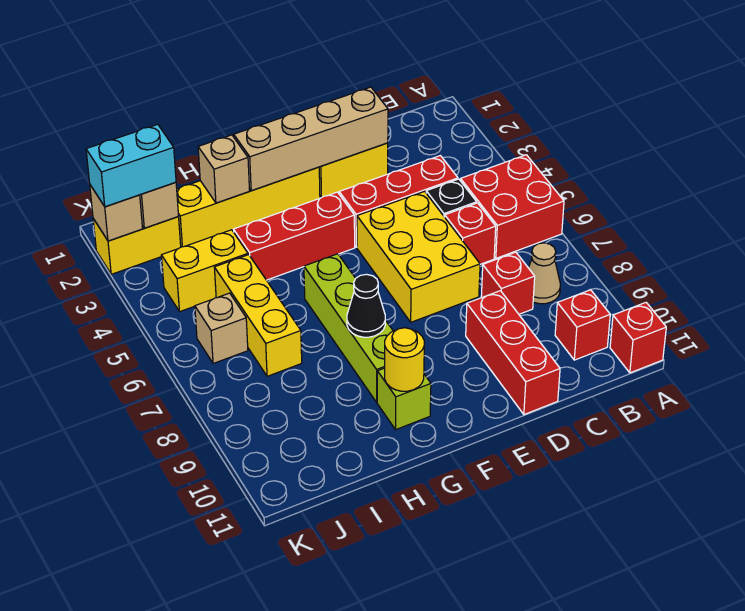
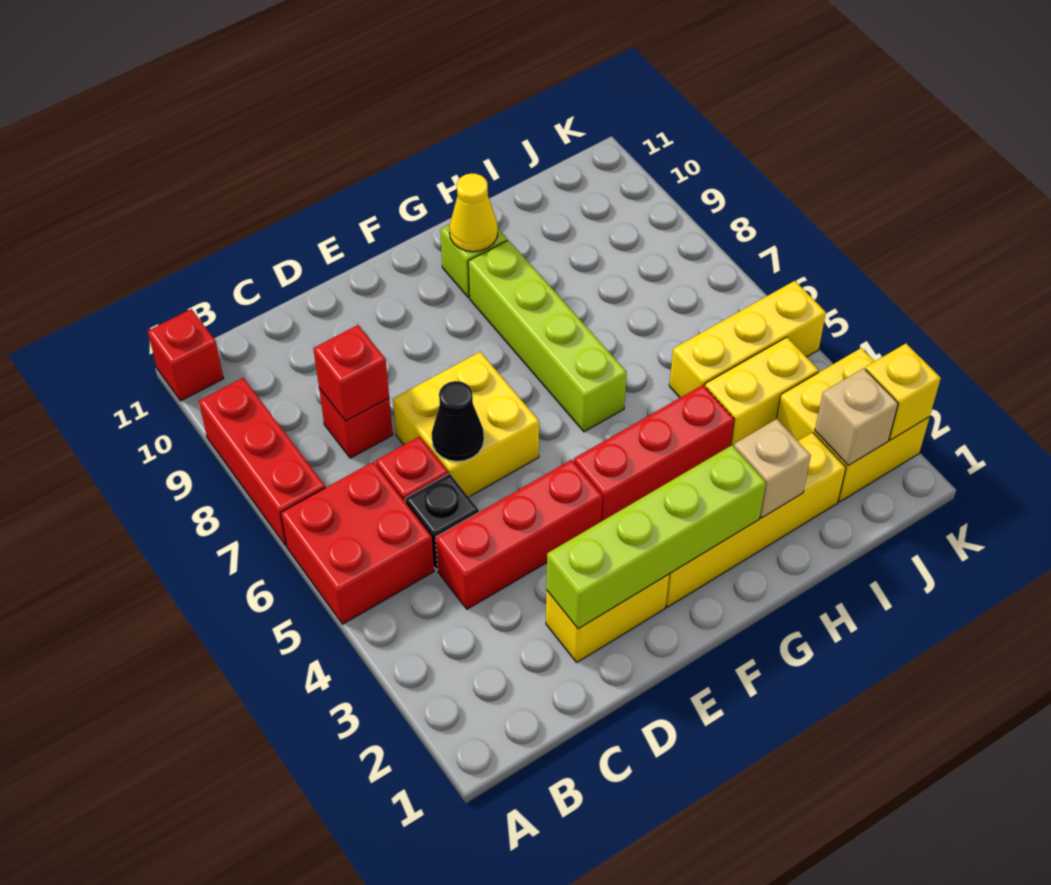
tan cone B8 level 1 -> none
red brick B10 level 1 -> red brick C8 level 2
tan brick D2:G2 level 2 -> lime brick D2:G2 level 2
yellow brick D5:E7 level 1 -> yellow brick D6:E7 level 1
red brick D9:D11 level 1 -> red brick A7:A9 level 1
black cone G8 level 2 -> black cone D6 level 2
yellow round brick G10 level 2 -> yellow cone G10 level 2
yellow brick I5:I7 level 1 -> yellow brick I5:K5 level 1
yellow brick J2:K2 level 1 -> yellow brick J2:K3 level 1
cyan brick J2:K2 level 3 -> none
tan brick J6 level 1 -> none
tan brick K2 level 2 -> yellow brick K2 level 2

